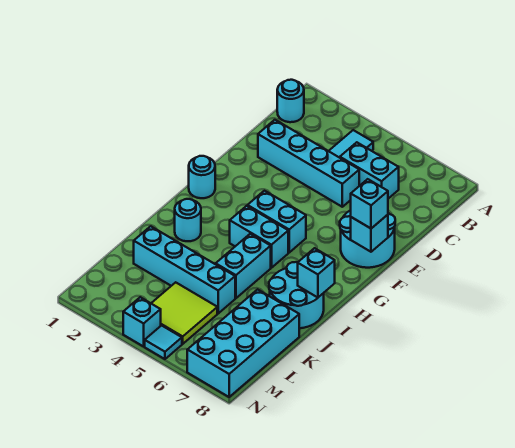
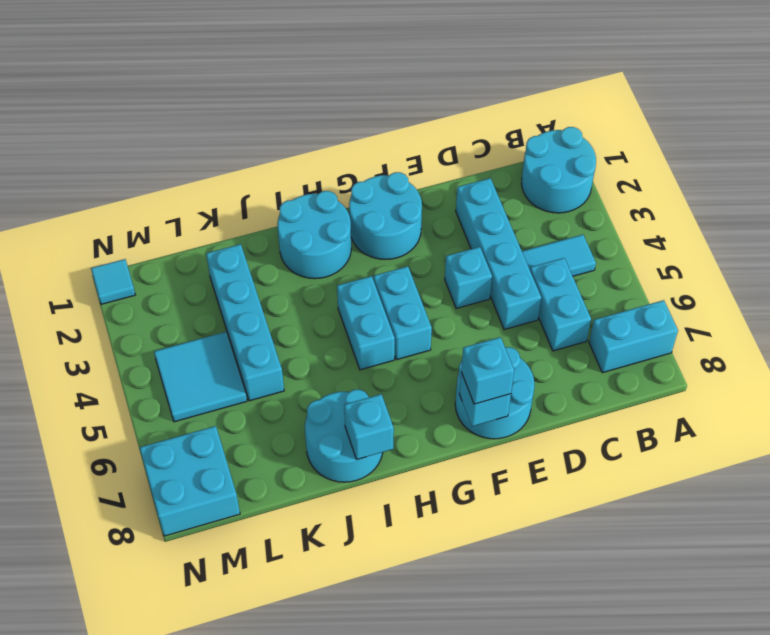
cyan round brick B1 level 1 -> cyan round brick A1:B2 level 1
cyan round brick G1 level 1 -> cyan round brick F1:G2 level 1
cyan round brick I2 level 1 -> cyan round brick H1:I2 level 1
cyan brick I5:J5 level 1 -> cyan brick A7:B7 level 1
cyan brick K7:N8 level 1 -> cyan brick M7:N8 level 1
lime tile L4:M5 level 1 -> cyan tile L4:M5 level 1
cyan brick N4 level 1 -> cyan brick E4 level 1
cyan tile N5 level 1 -> cyan tile N1 level 1

